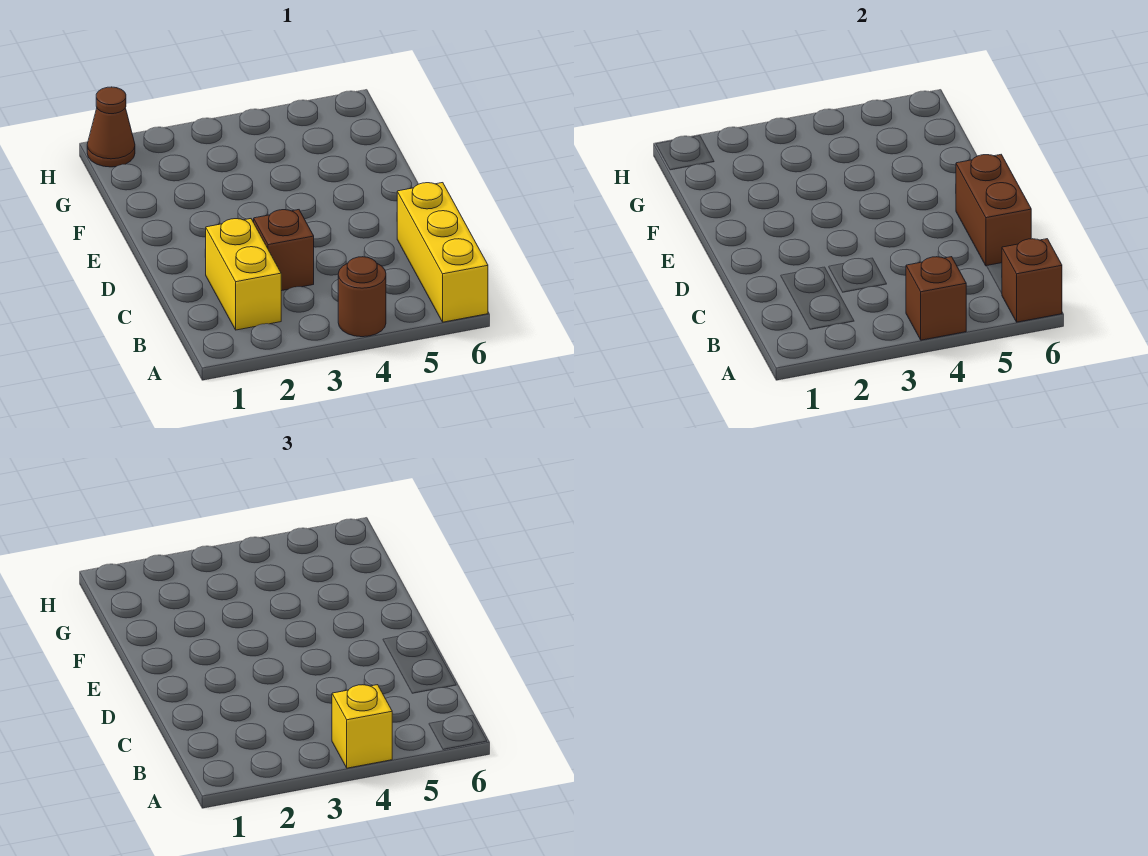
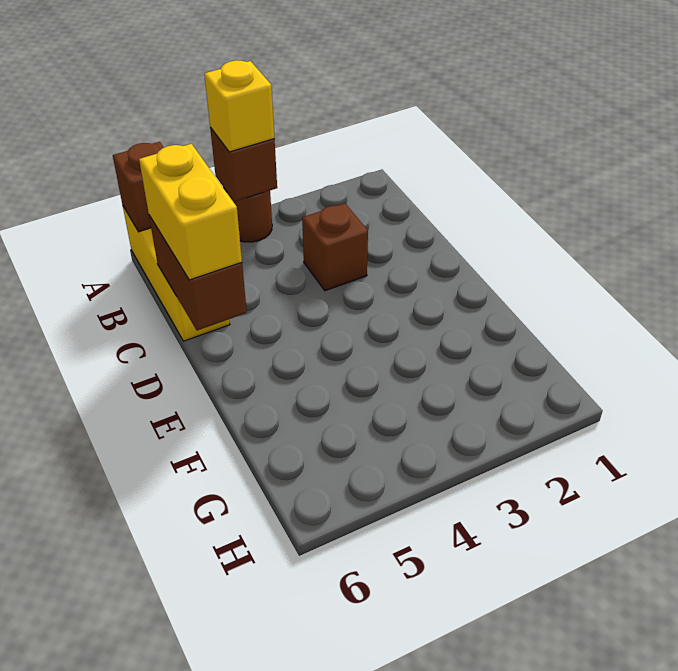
yellow brick B2:C2 level 1 -> yellow brick C6:D6 level 3
brown cone H1 level 1 -> none

